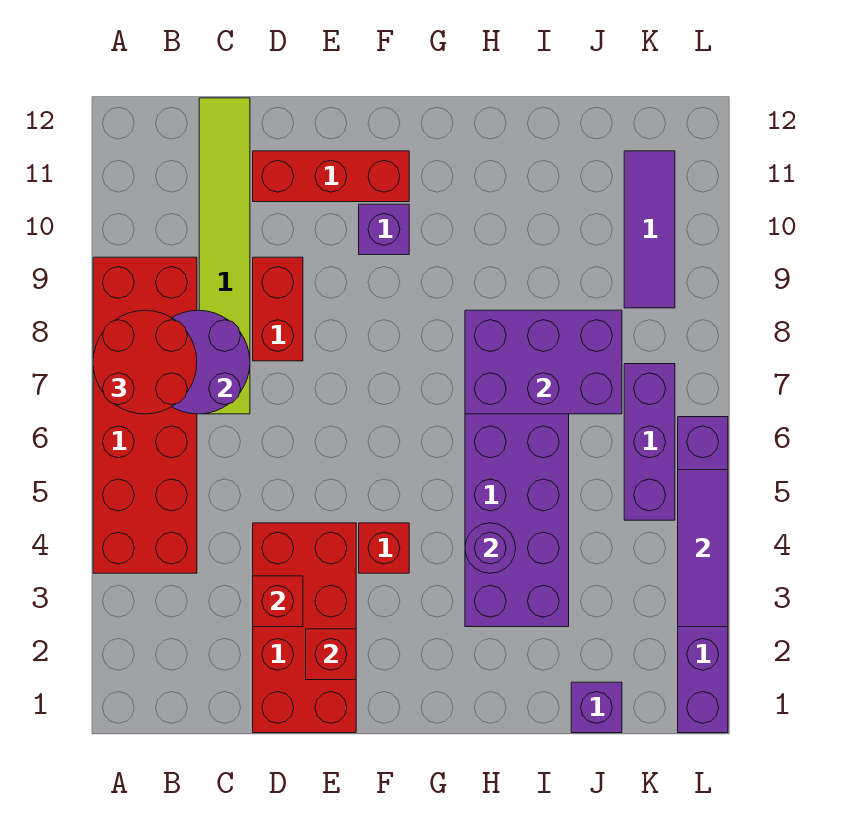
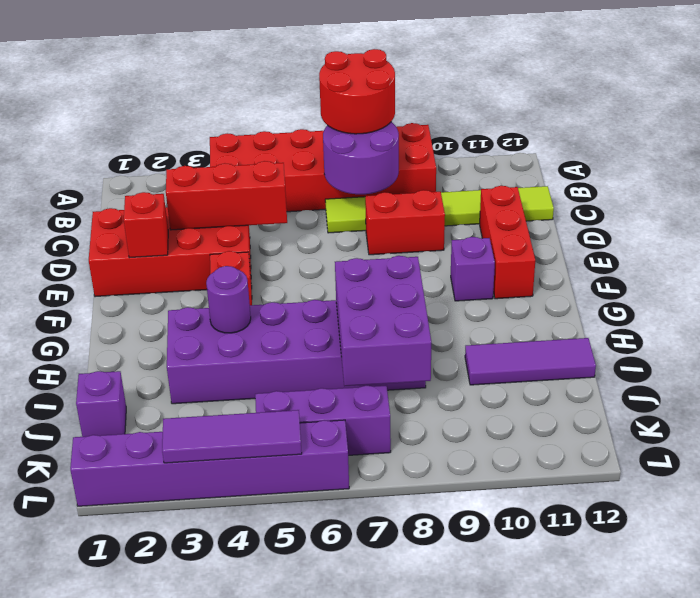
red brick D3 level 2 -> red brick D3:D5 level 2
purple tile K9:K11 level 1 -> purple tile I10:I12 level 1

